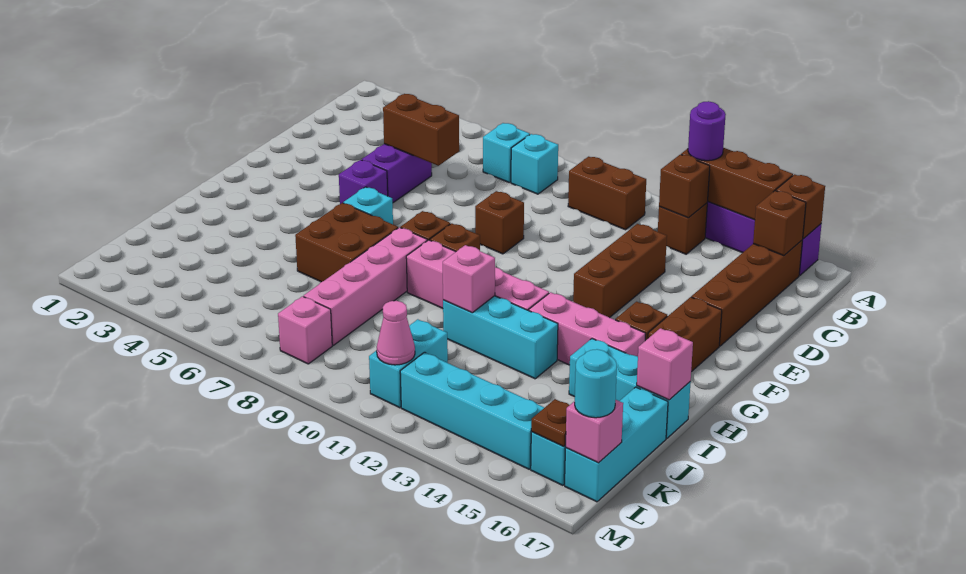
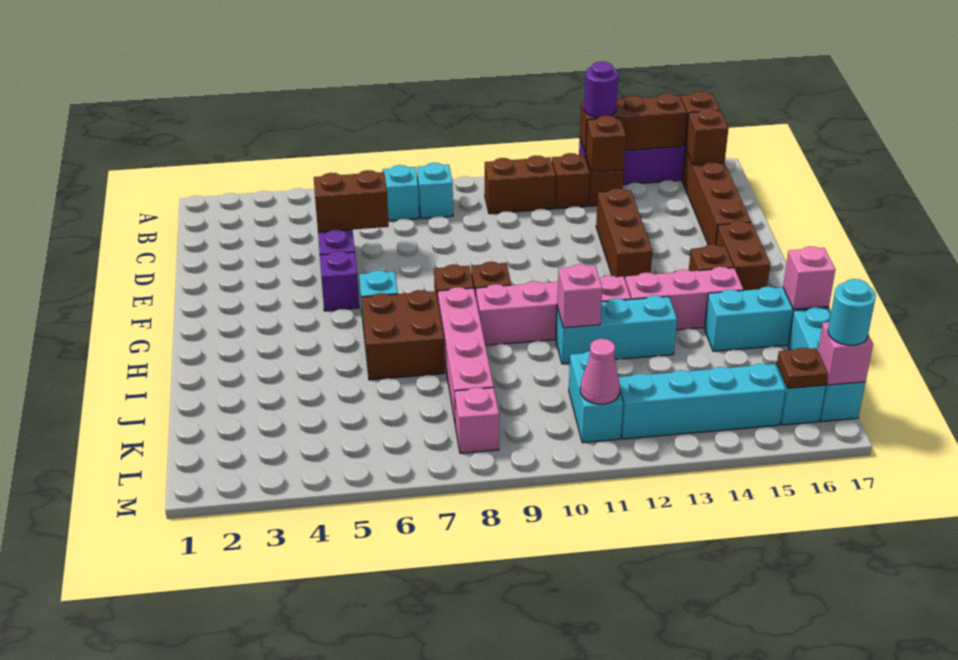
brown brick E9 level 1 -> brown brick B12 level 1

